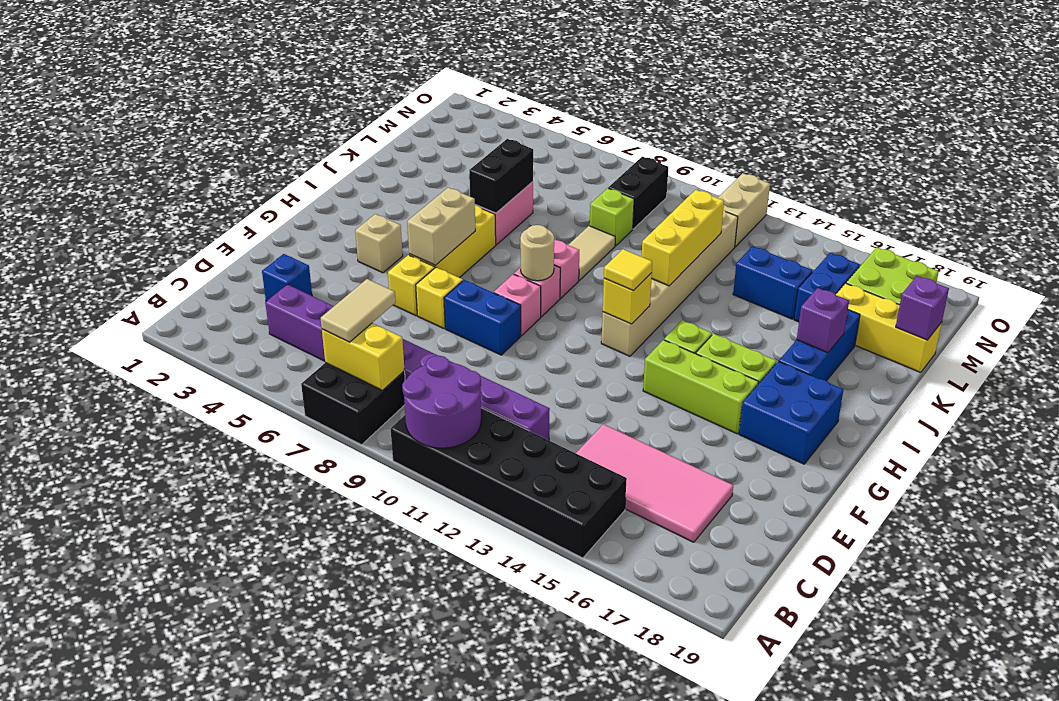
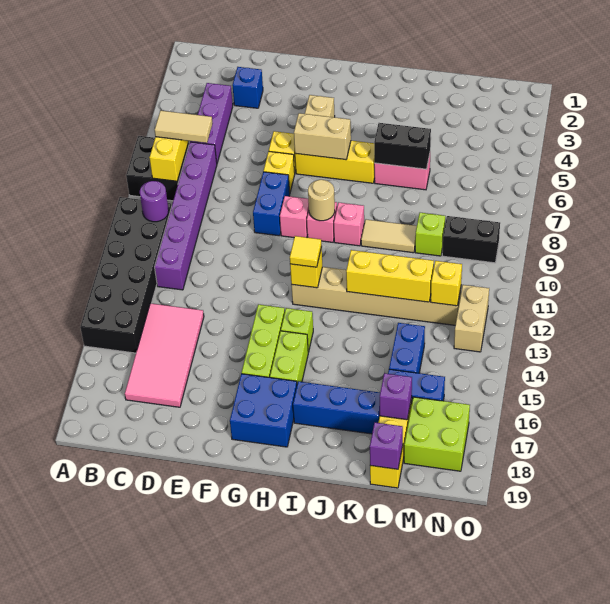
purple round brick A10:B11 level 2 -> purple round brick B10 level 2
purple brick J17 level 2 -> purple brick L17 level 2
none -> yellow brick M12 level 2
tan brick N12:O12 level 1 -> tan brick N12:N13 level 1

